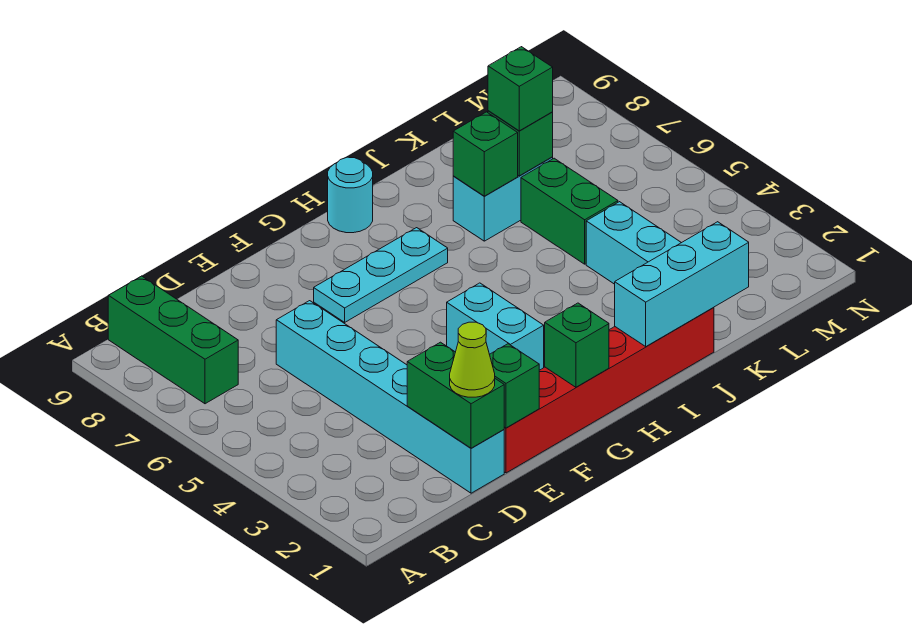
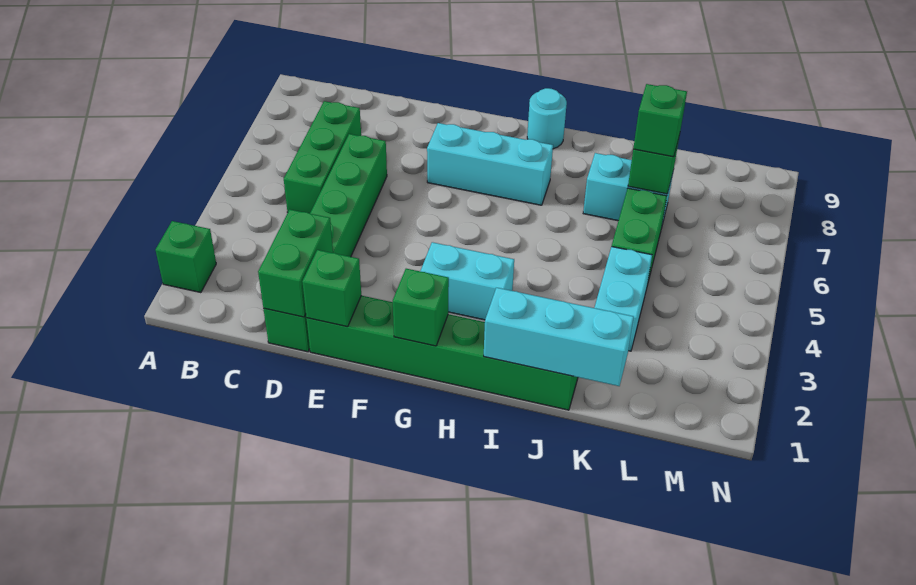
green brick B7:B9 level 1 -> green brick C5:C7 level 1
cyan brick D1:D6 level 1 -> green brick D1:D6 level 1
lime cone D1 level 3 -> none
red brick E1:J1 level 1 -> green brick E1:J1 level 1
cyan plate F7:H7 level 1 -> cyan brick F7:H7 level 1
cyan brick G3:G4 level 1 -> cyan brick G3:H3 level 1
green brick J7 level 2 -> green brick A2 level 1

